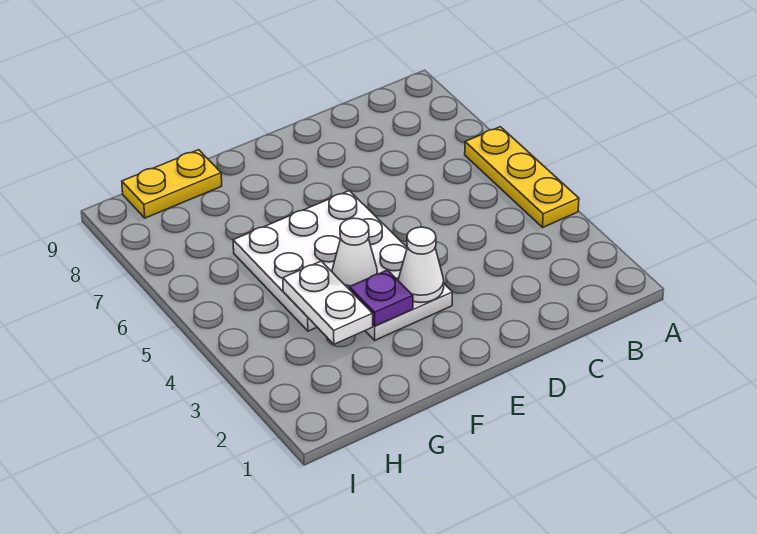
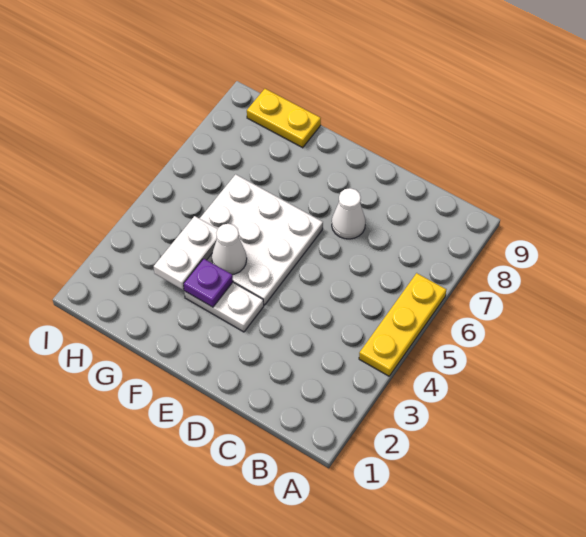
white cone E3 level 2 -> white cone D7 level 1

